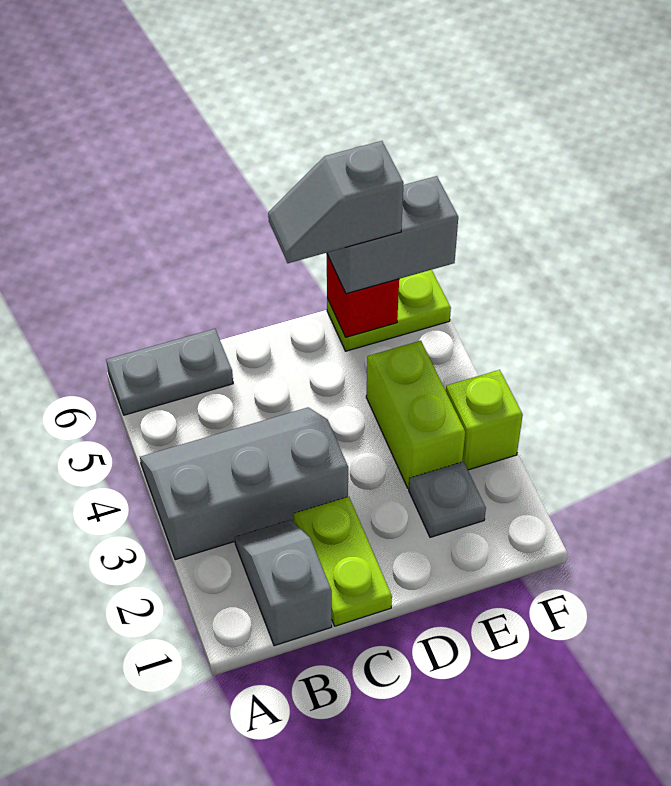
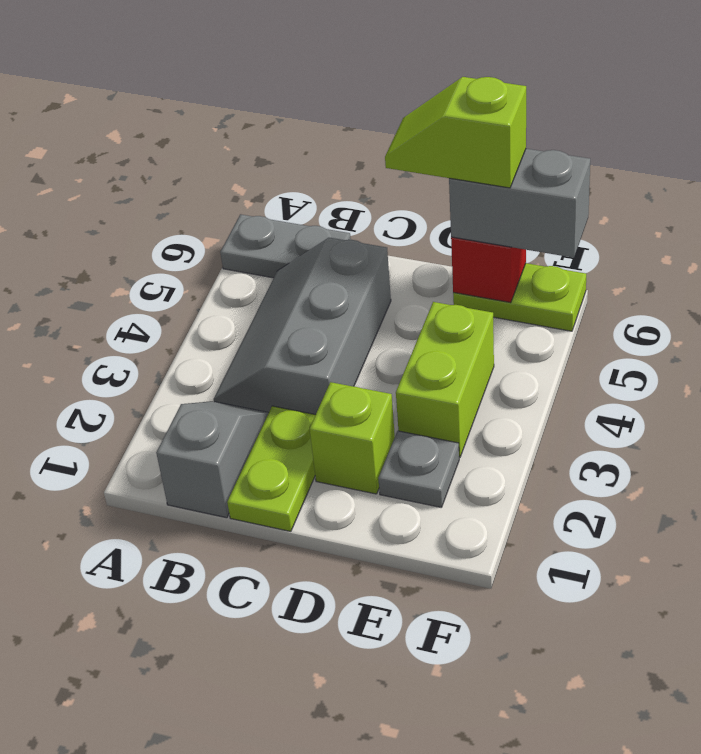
grey slope A3:C4 level 1 top 3 -> grey slope B3:C5 level 1 top C
grey slope D6:E6 level 4 top E -> lime slope D6:E6 level 4 top E
lime brick F3 level 1 -> lime brick D2 level 1

